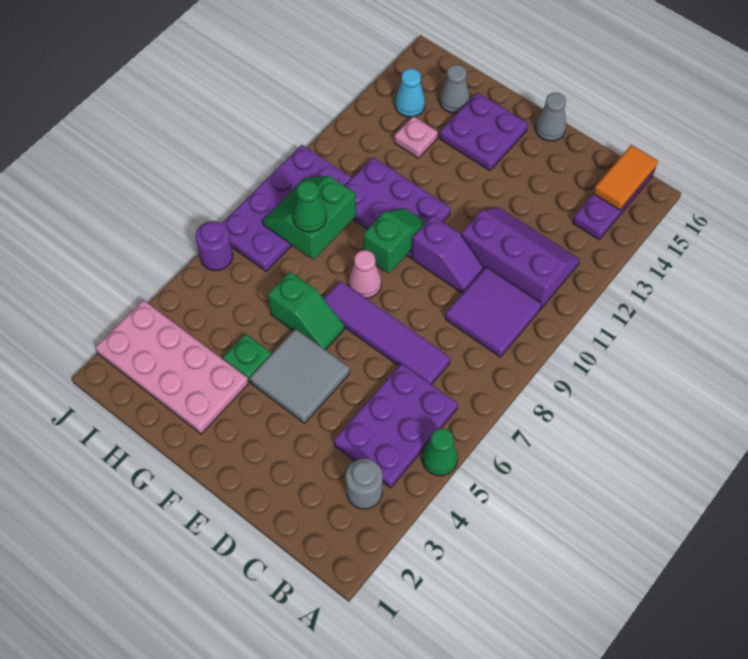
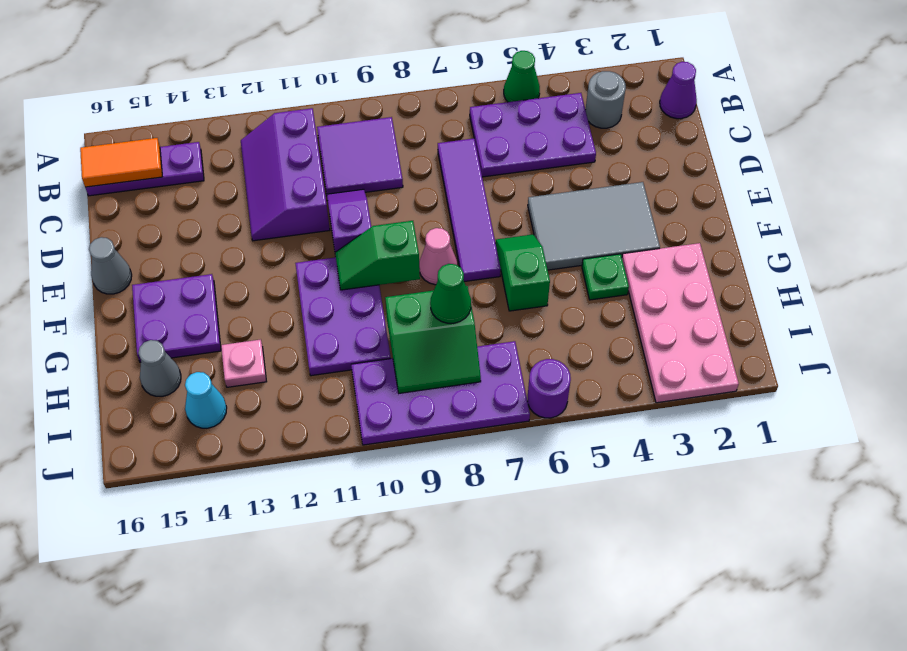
none -> purple cone B1 level 1
grey tile E4:F5 level 1 -> grey tile E3:F5 level 1

